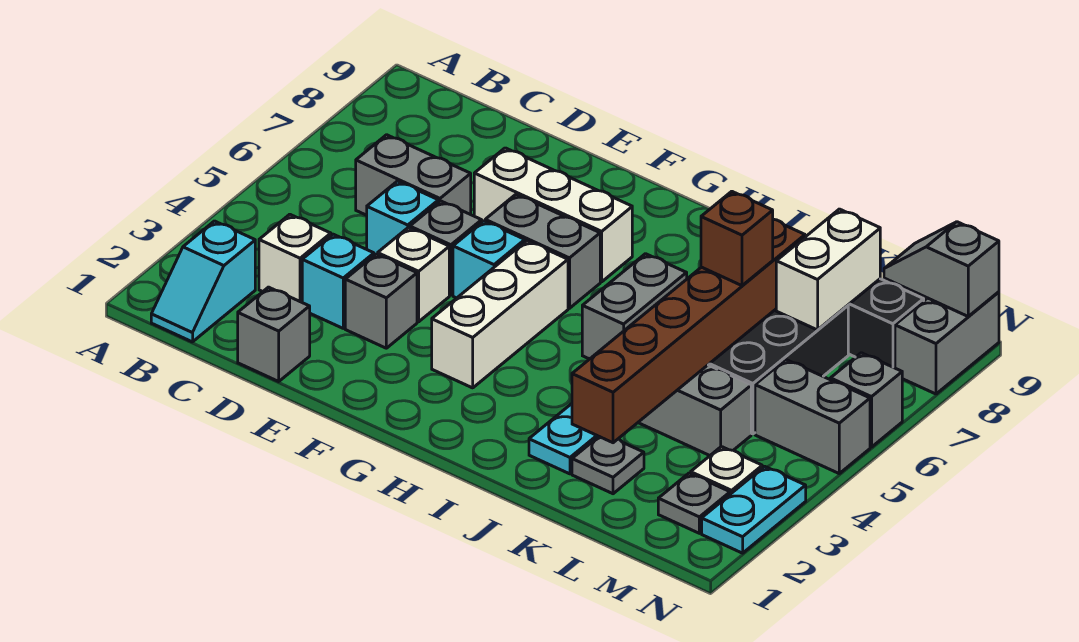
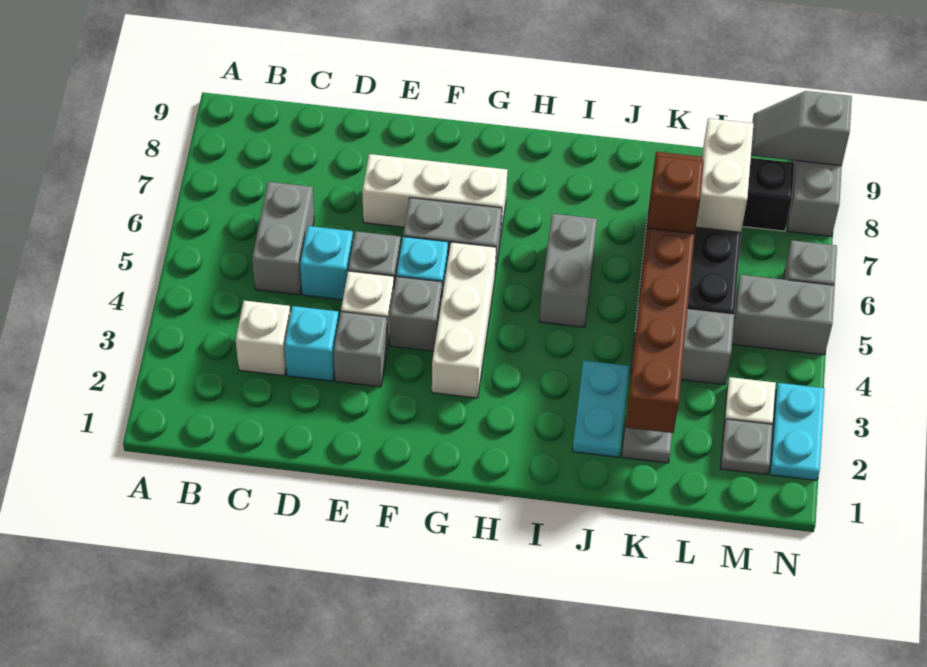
cyan slope B1:B2 level 1 top 2 -> none
grey brick C6:D6 level 1 -> grey brick C5:C6 level 1
grey brick D1 level 1 -> grey brick F4 level 1

